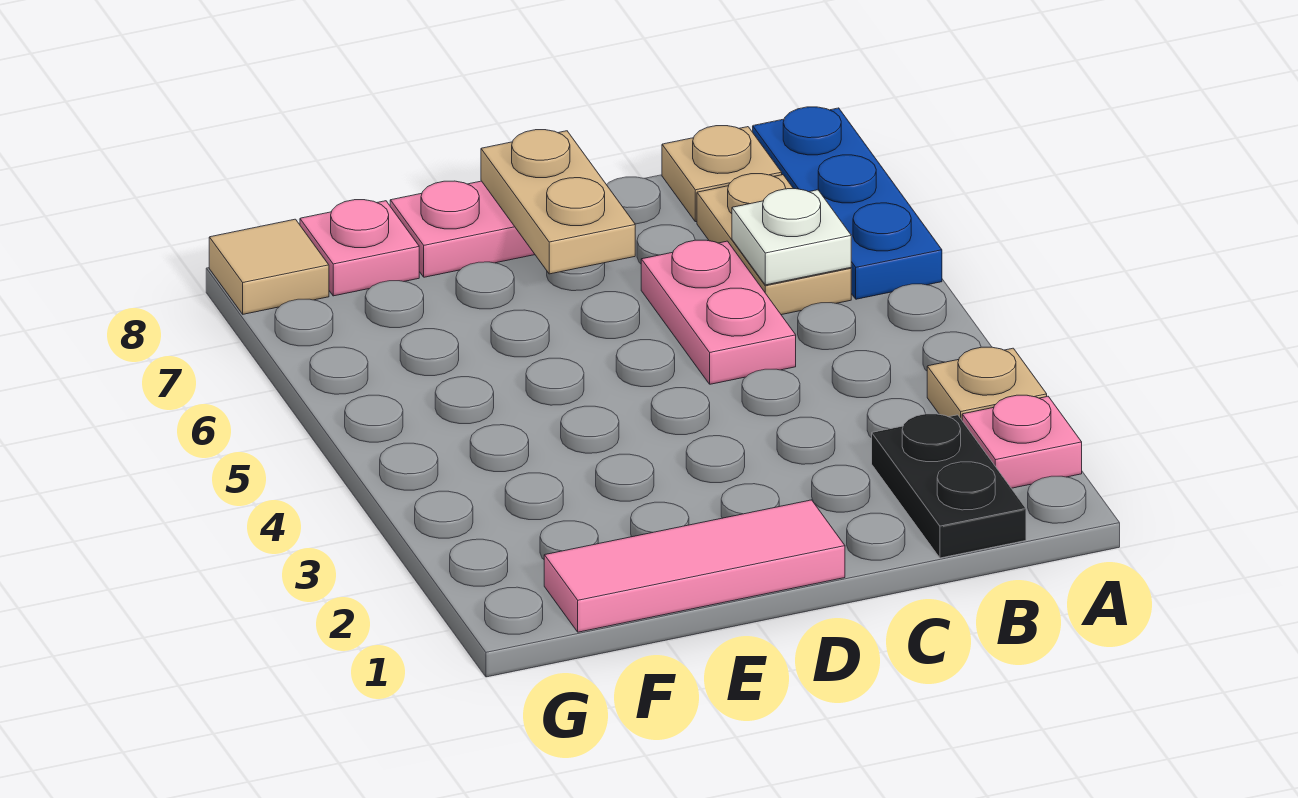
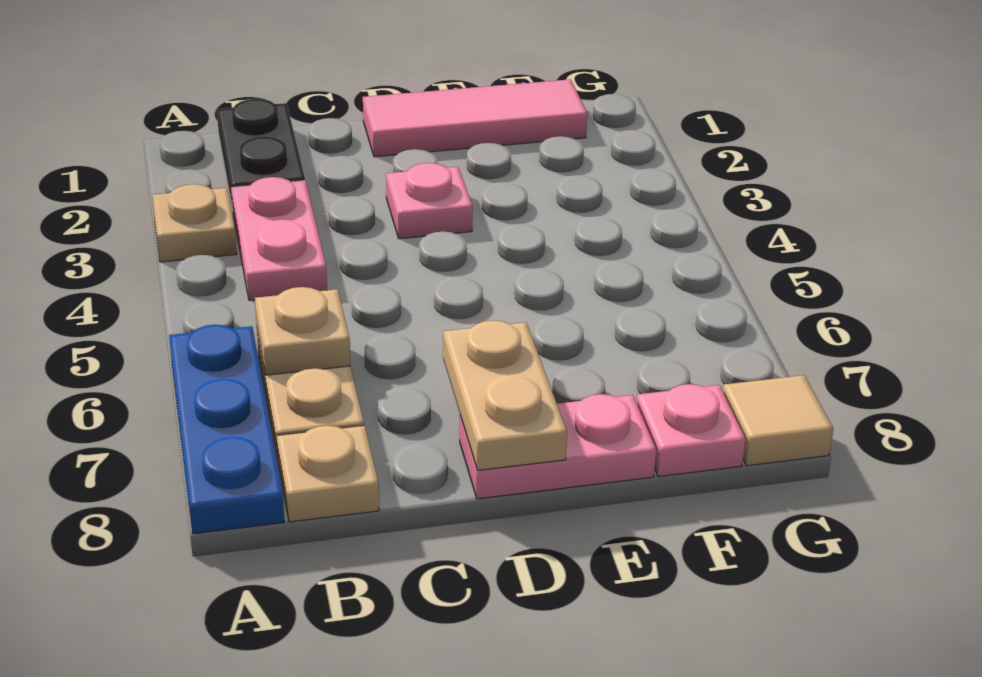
pink plate A2 level 1 -> pink plate D3 level 1
white plate B6 level 2 -> tan plate B6 level 2
pink plate C5:C6 level 1 -> pink plate B3:B4 level 1

